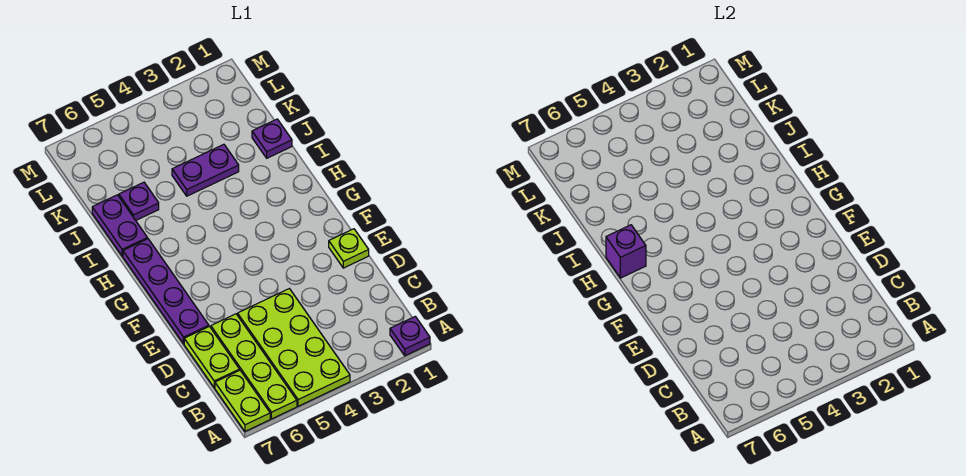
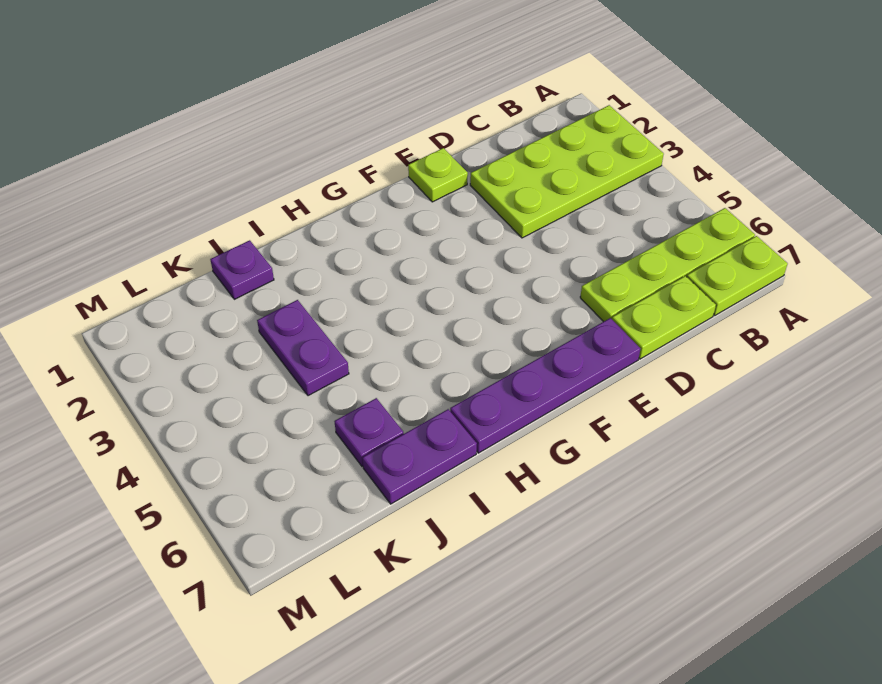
purple plate A1 level 1 -> none
lime plate A4:D5 level 1 -> lime plate A2:D3 level 1
purple brick H7 level 2 -> none

